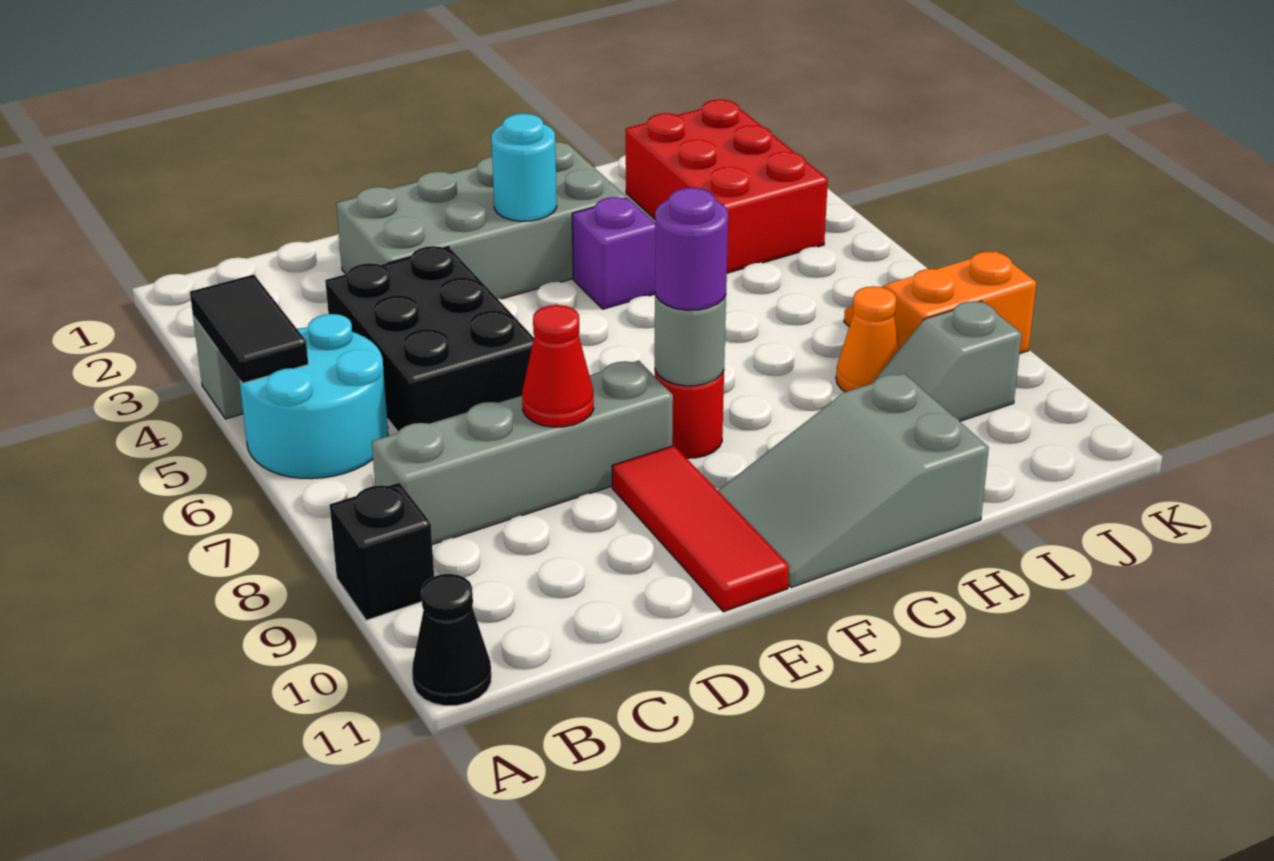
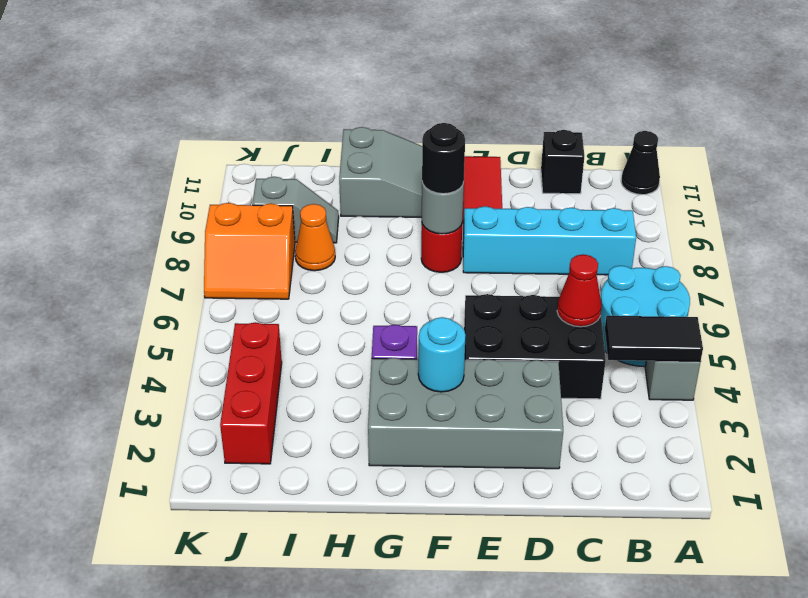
black tile A4:A5 level 2 -> black tile A4:B4 level 2
black brick A9 level 1 -> black brick C11 level 1
grey brick B8:E8 level 1 -> cyan brick B8:E8 level 1
black brick C4:D6 level 1 -> black brick C4:E5 level 1
red cone D8 level 2 -> red cone C5 level 2
purple round brick F8 level 3 -> black round brick F8 level 3
red brick I2:J4 level 1 -> red brick J2:J4 level 1

